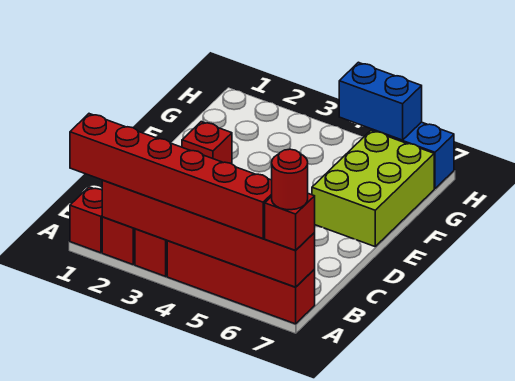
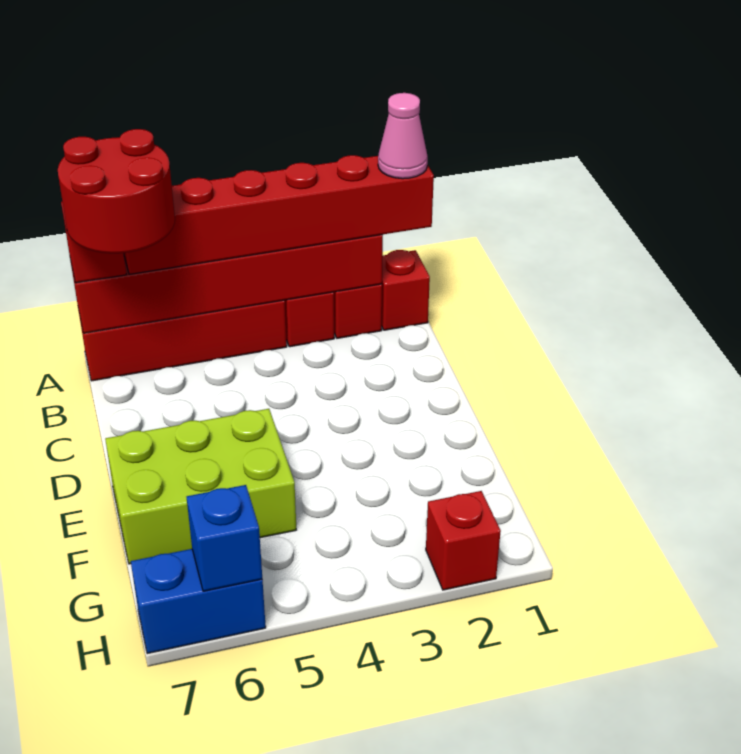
none -> pink cone A1 level 4
red round brick A7 level 4 -> red round brick A6:B7 level 4
red brick E2 level 1 -> red brick H2 level 1
lime brick E6:G7 level 1 -> lime brick E5:F7 level 1
blue brick H5:H6 level 2 -> blue brick H6 level 2

